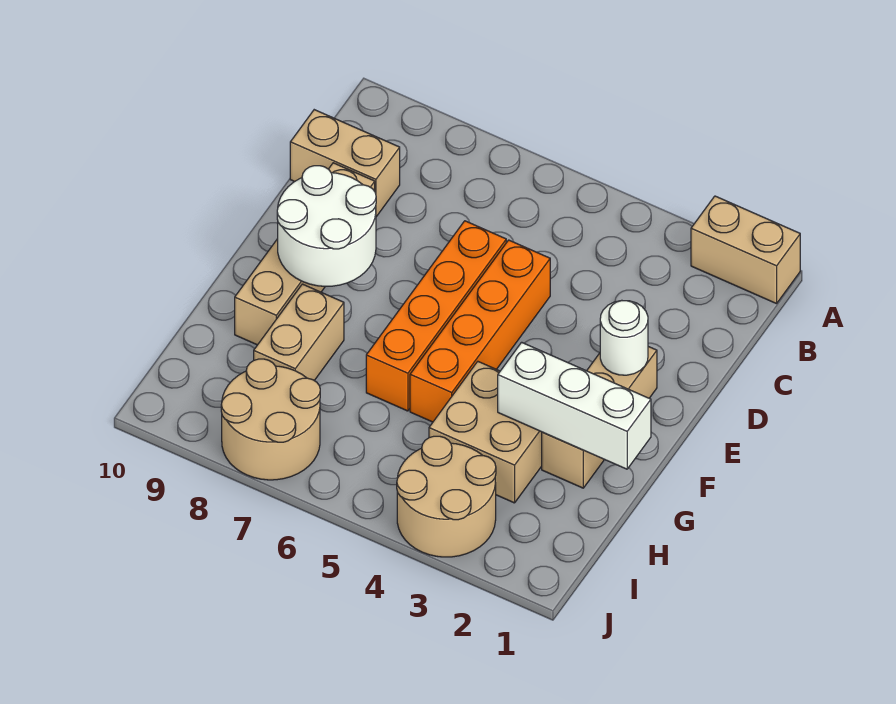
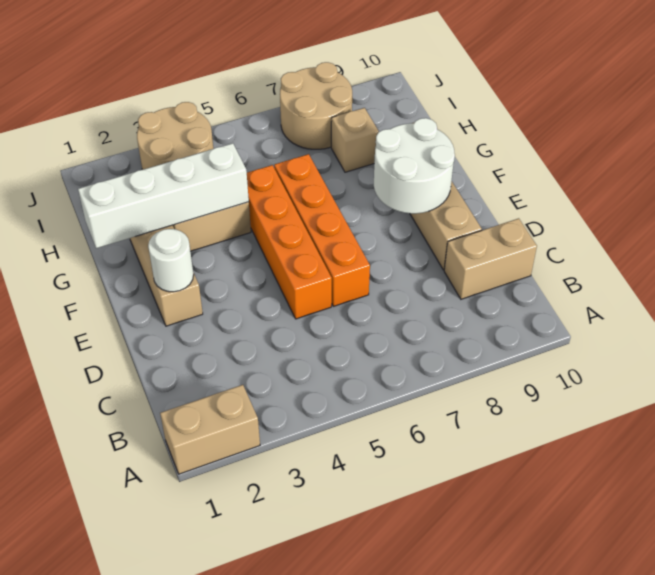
white brick G1:G3 level 2 -> white brick G1:G4 level 2
tan brick G8:H8 level 1 -> tan brick H8 level 1

